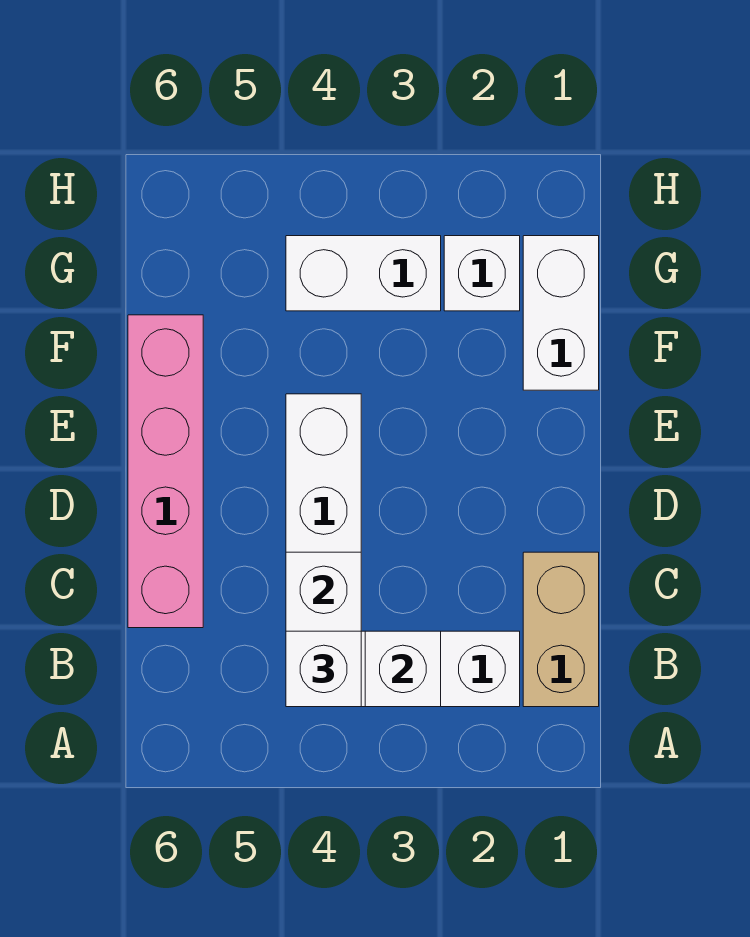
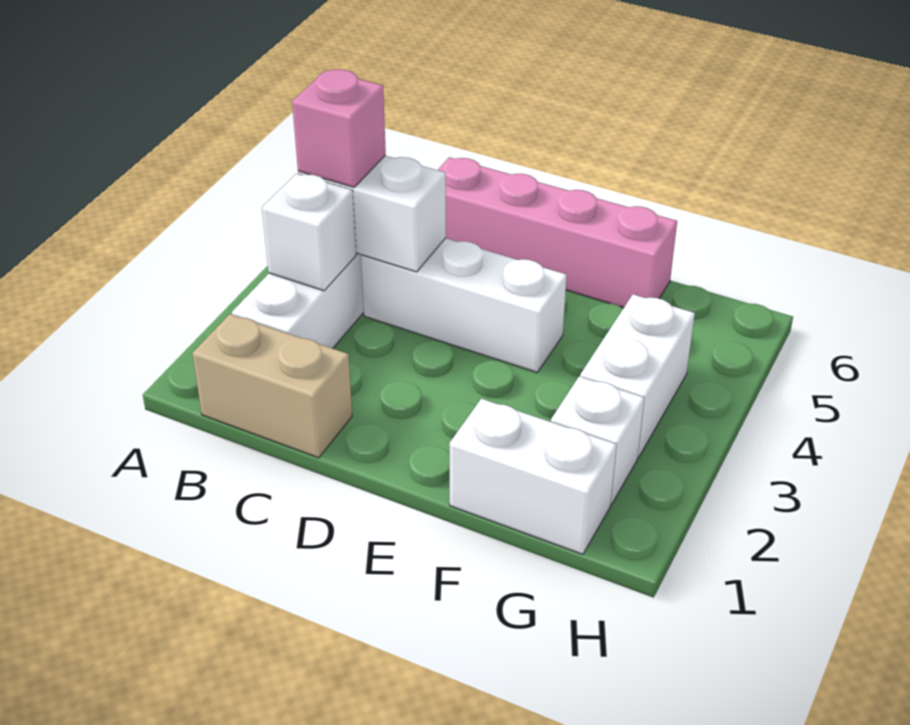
white brick B4 level 3 -> pink brick B4 level 3

